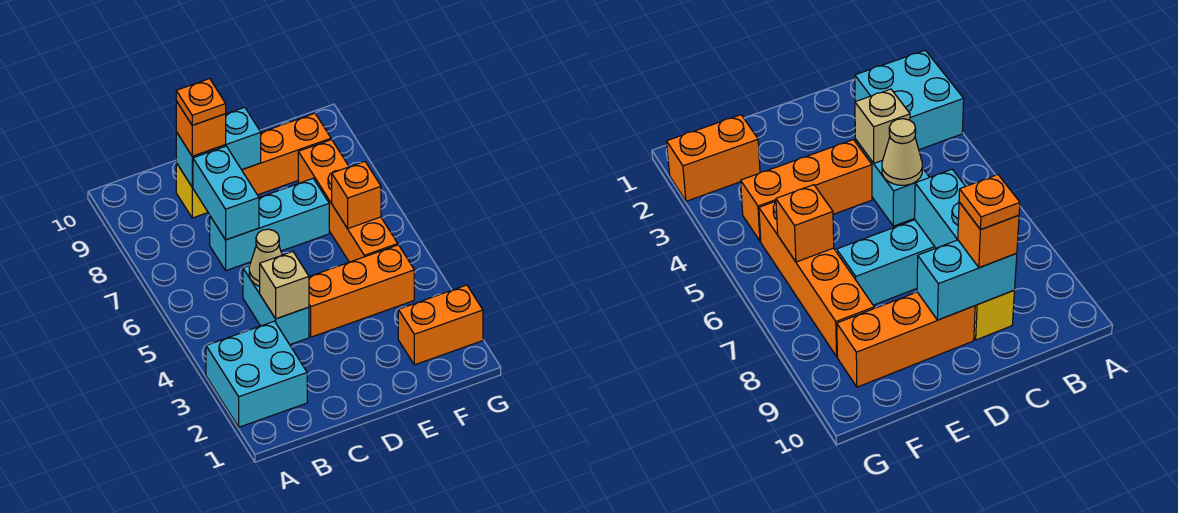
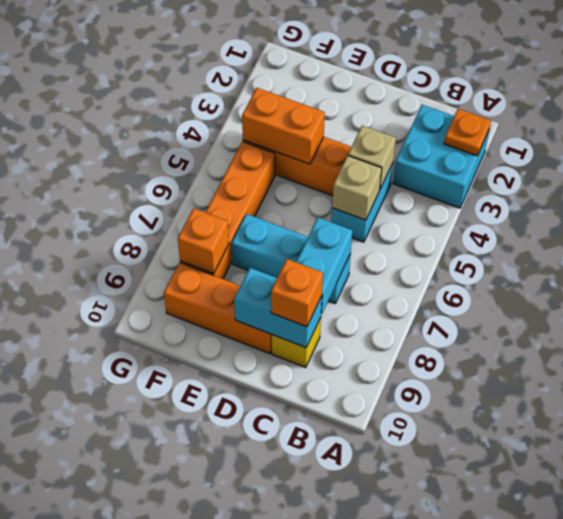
tan cone C5 level 2 -> tan brick C5 level 2
orange plate C9 level 4 -> orange plate A2 level 2
orange brick F2:G2 level 1 -> orange brick E4:F4 level 2
orange brick F6 level 2 -> orange brick F8 level 2

